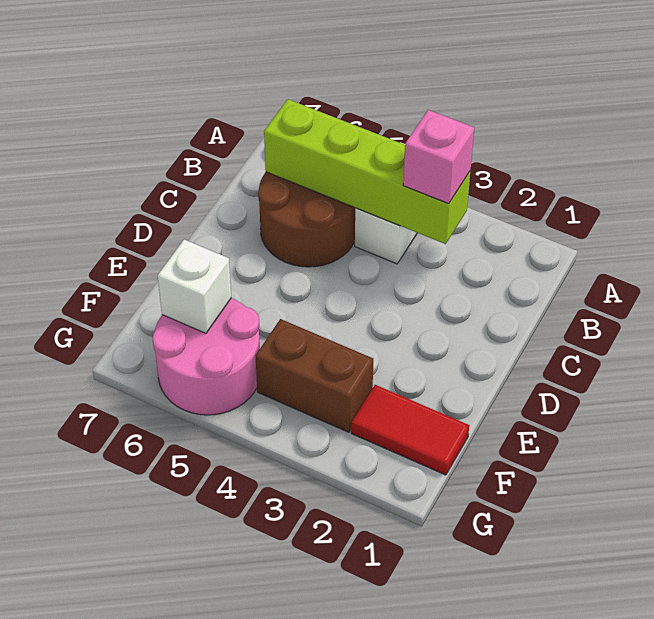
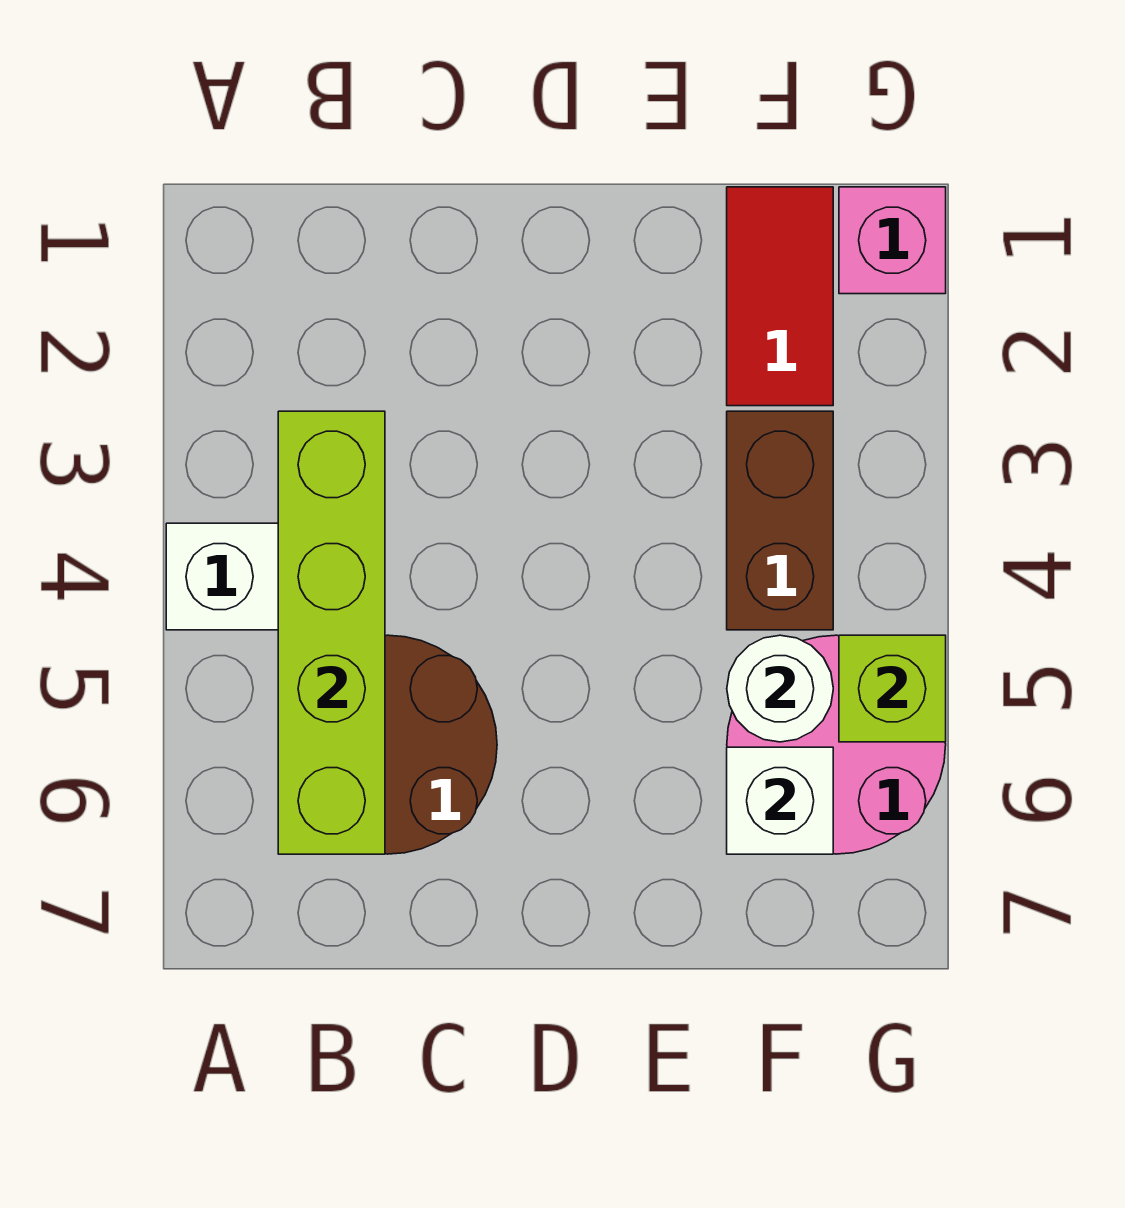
pink brick B3 level 3 -> pink brick G1 level 1
none -> white round brick F5 level 2
none -> lime brick G5 level 2

